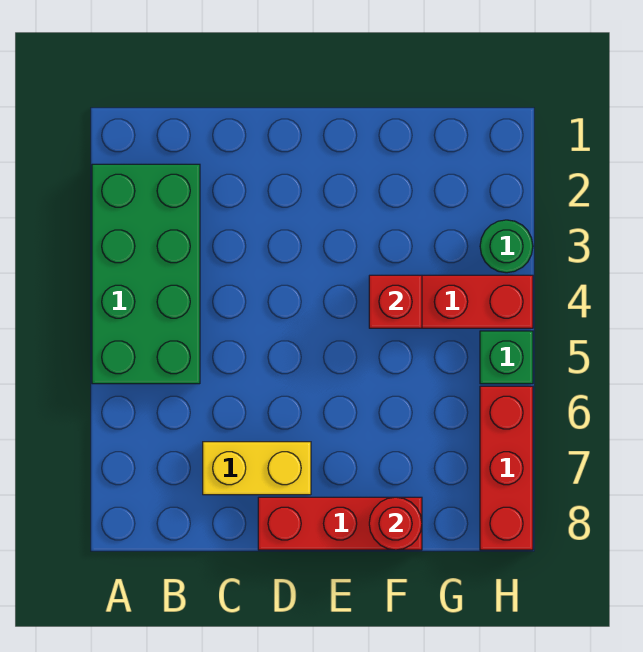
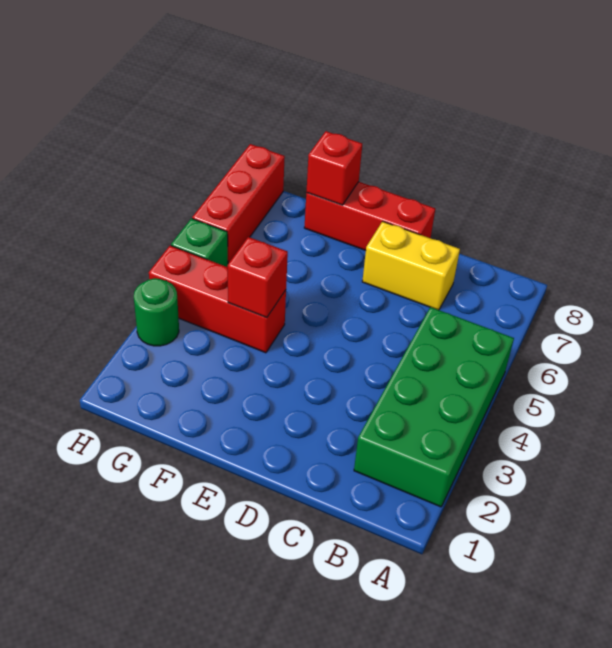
red round brick F8 level 2 -> red brick F8 level 2

